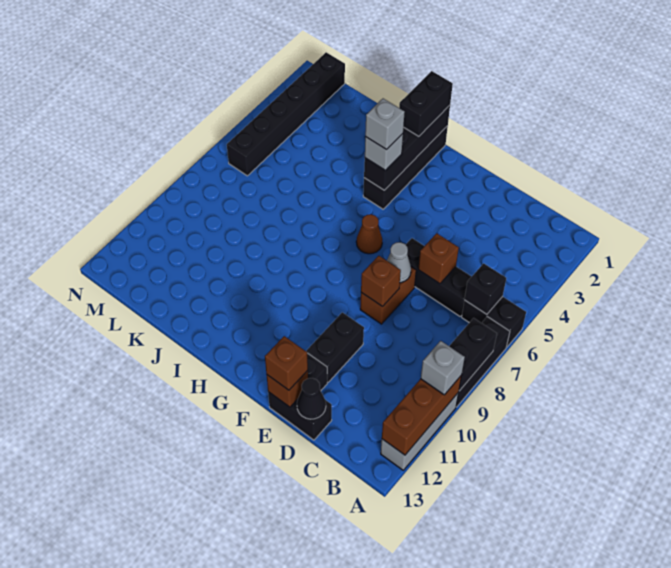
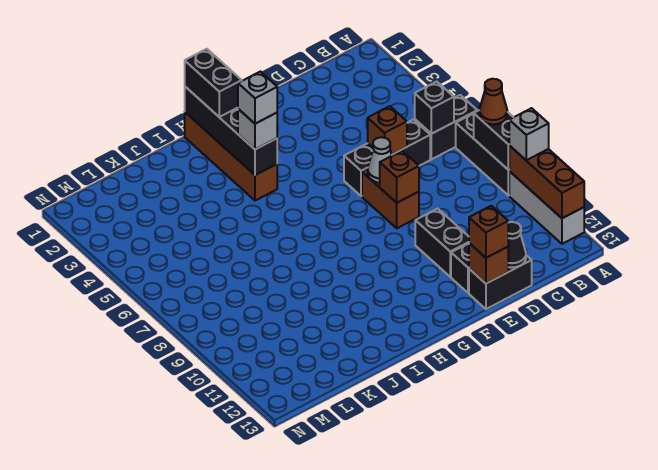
brown cone G6 level 1 -> brown cone A8 level 3
black brick H1:H4 level 1 -> brown brick H1:H4 level 1
black brick M1:M6 level 1 -> none

